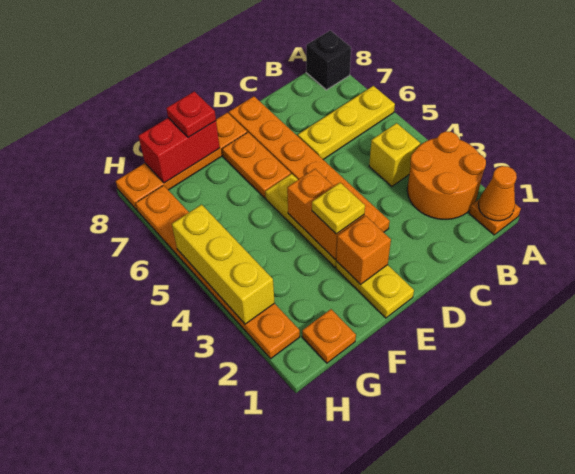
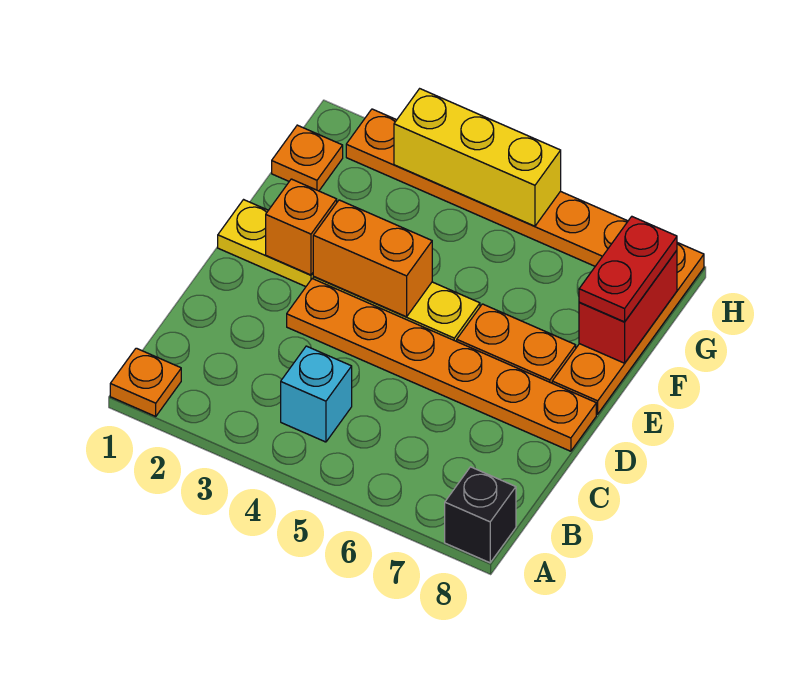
orange cone A1 level 2 -> none
orange round brick A2:B3 level 1 -> none
yellow plate A6:C6 level 1 -> none
yellow brick B4 level 1 -> cyan brick B4 level 1
yellow plate E3 level 3 -> none
red plate F8 level 3 -> red plate F8:G8 level 3

